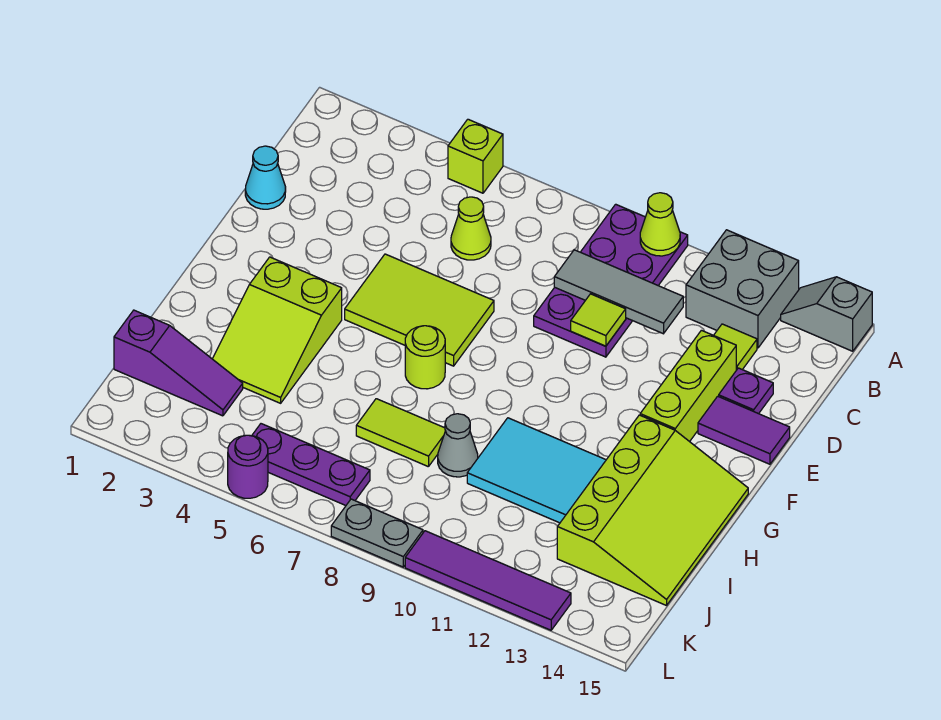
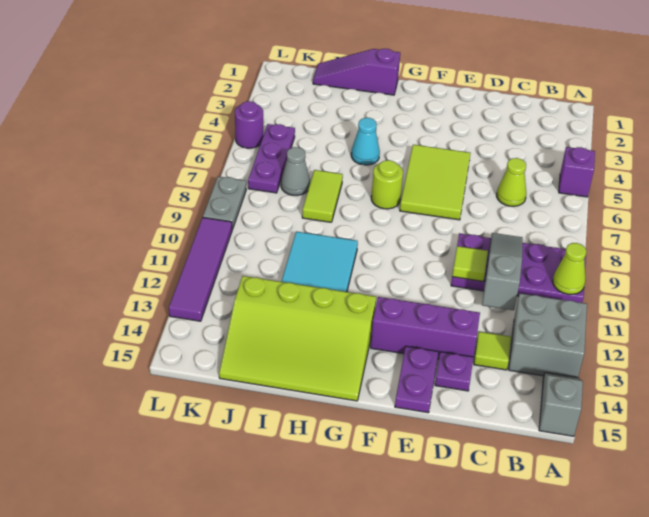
lime brick A5 level 1 -> purple brick A5 level 1
grey tile C9:C11 level 2 -> grey slope C9:C11 level 2 top 11
cyan cone D1 level 1 -> cyan cone H5 level 1
lime brick D13:F13 level 1 -> purple brick D13:F13 level 1
purple tile E14:E15 level 1 -> purple plate E14:E15 level 1
lime slope G3:I4 level 1 top G -> none
grey cone I9 level 1 -> grey cone J7 level 1
purple slope J1:J3 level 1 top 1 -> purple slope H1:J1 level 1 top H

